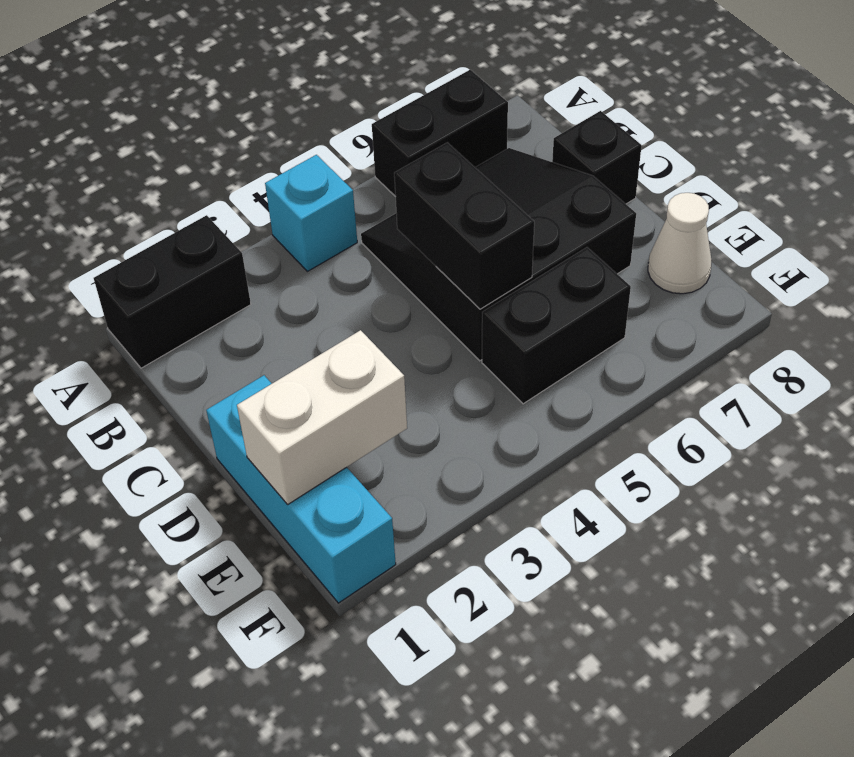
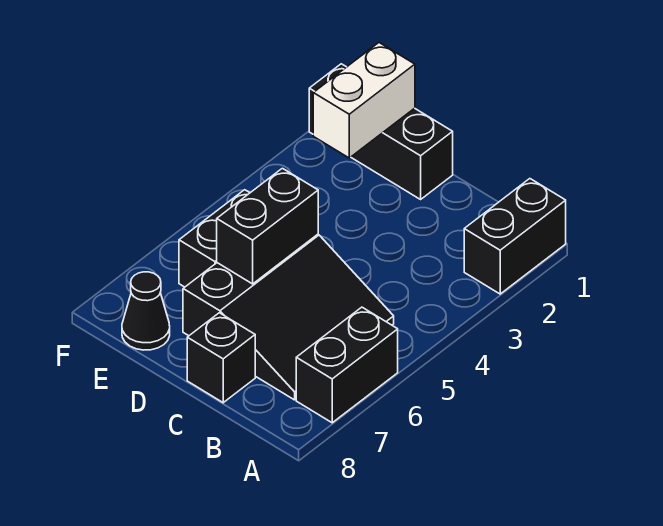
cyan brick A4 level 1 -> none
black brick C5:D5 level 2 -> black brick D5:D6 level 2
cyan brick D1:F1 level 1 -> black brick D1:F1 level 1
white cone E8 level 1 -> black cone E8 level 1

